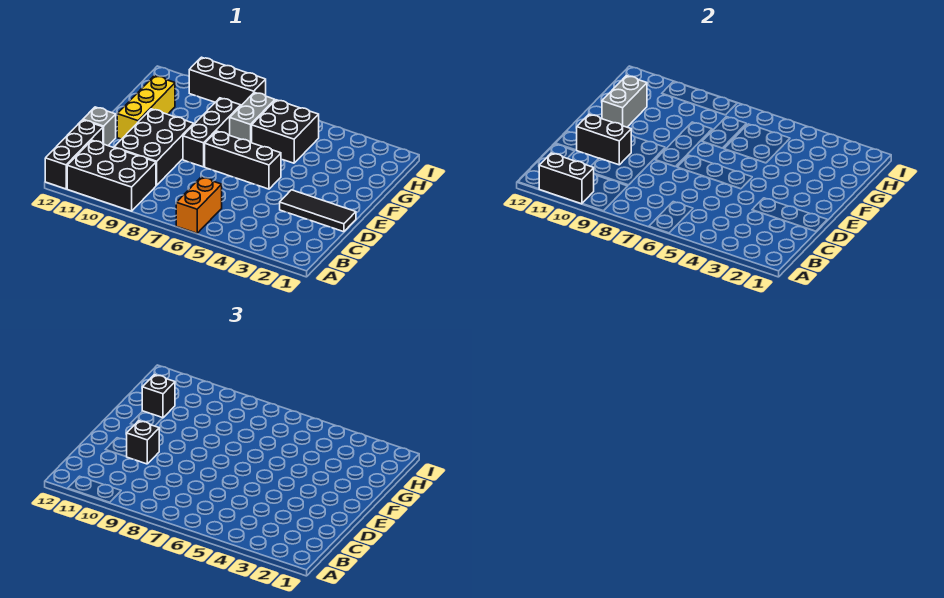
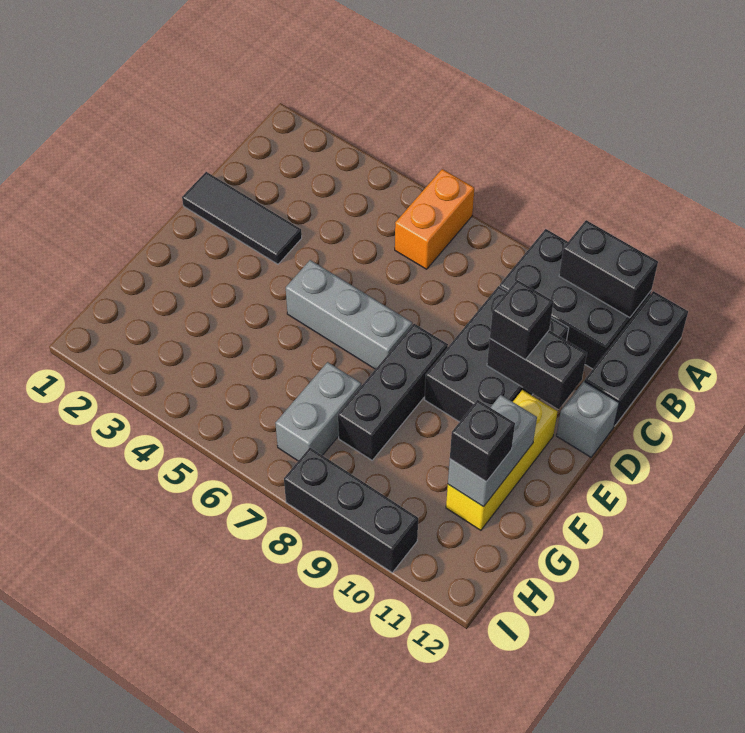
black brick E5:E7 level 1 -> grey brick E5:E7 level 1
black brick G5:H6 level 1 -> none

